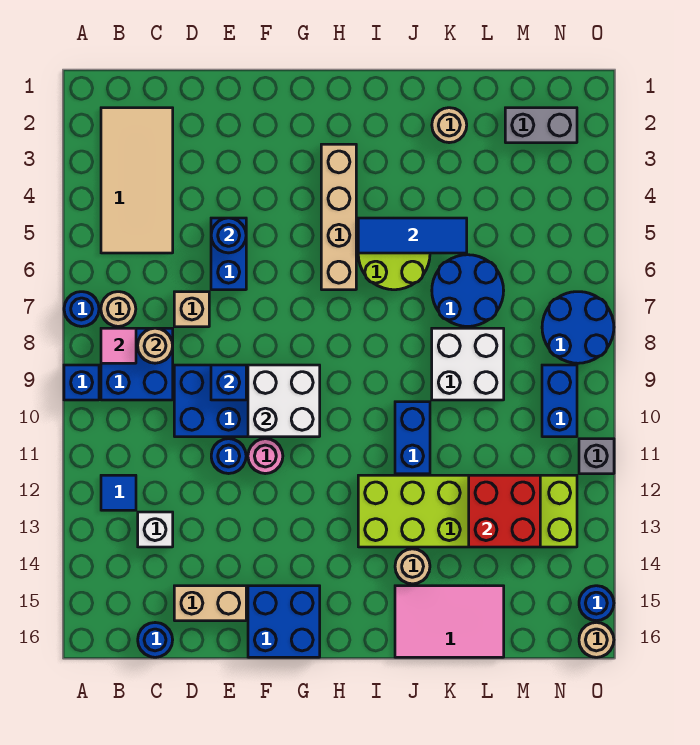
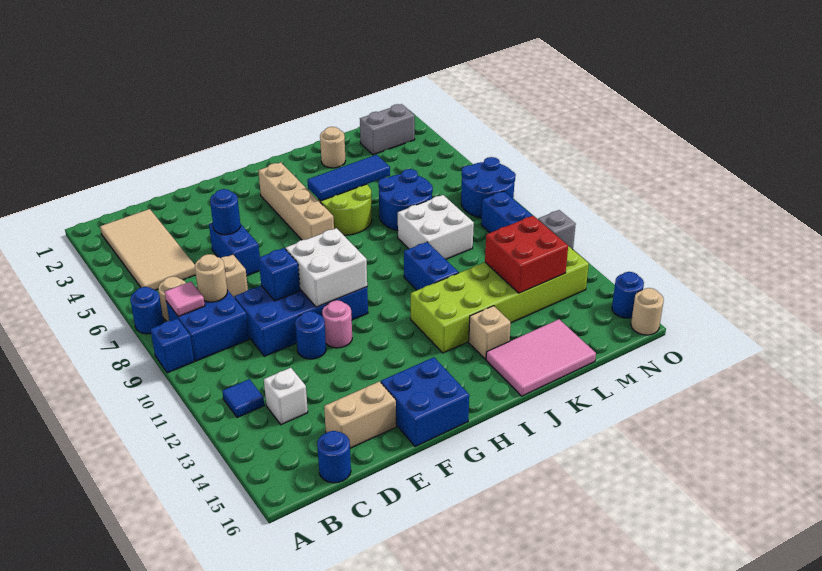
tan round brick J14 level 1 -> tan brick J14 level 1

